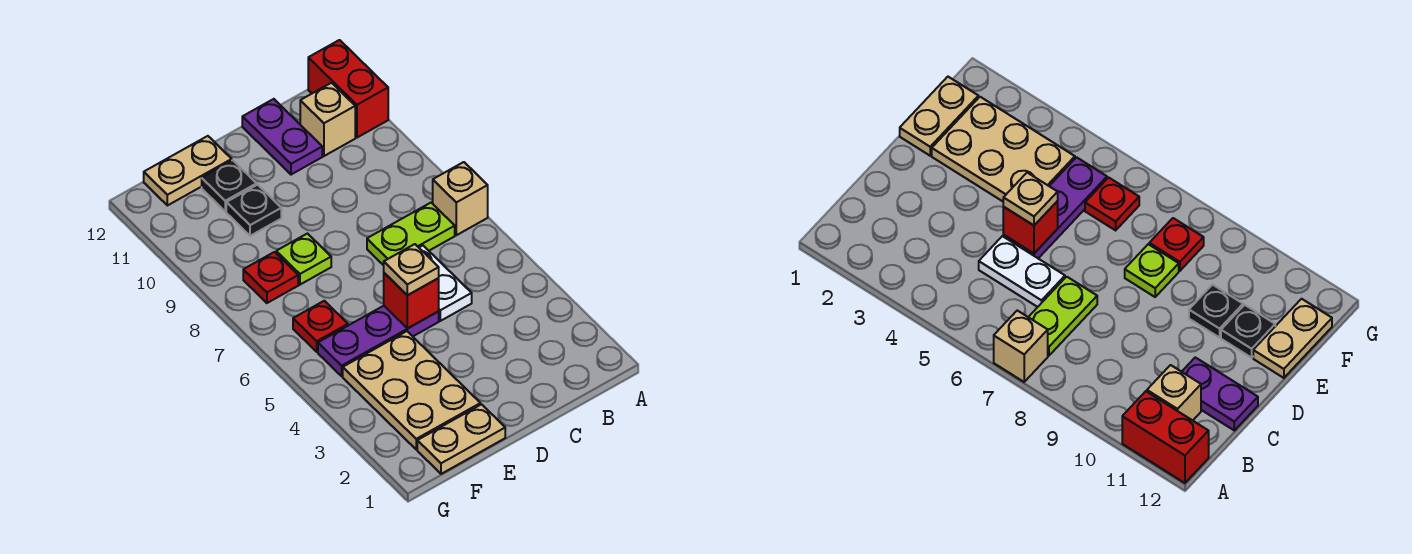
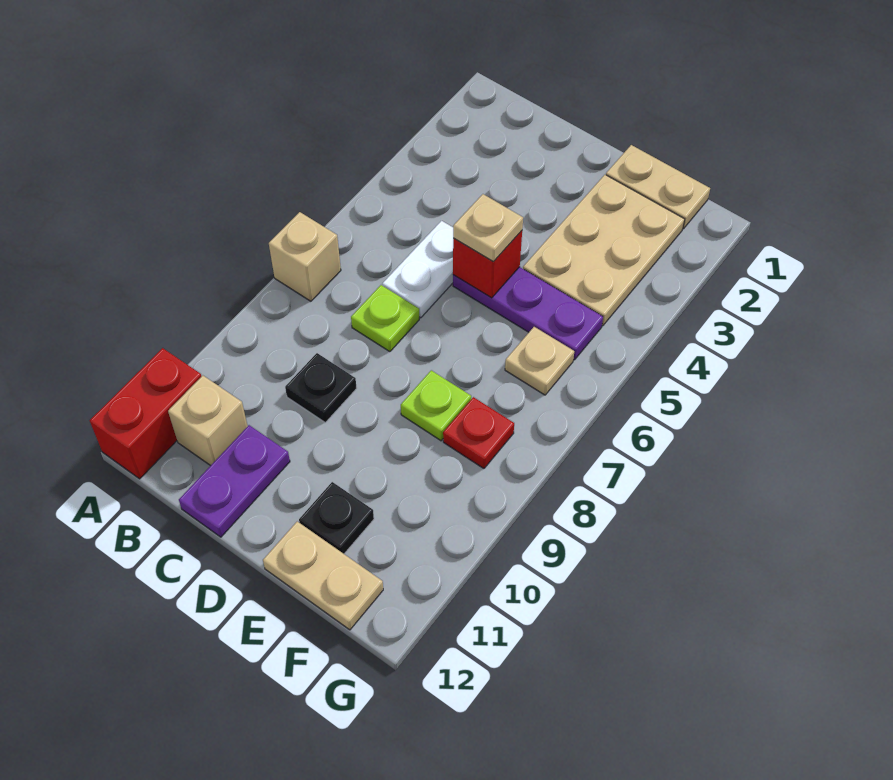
lime plate B7:C7 level 1 -> lime plate C7 level 1
black plate E10 level 1 -> black plate C9 level 1
red plate F6 level 1 -> tan plate F6 level 1

